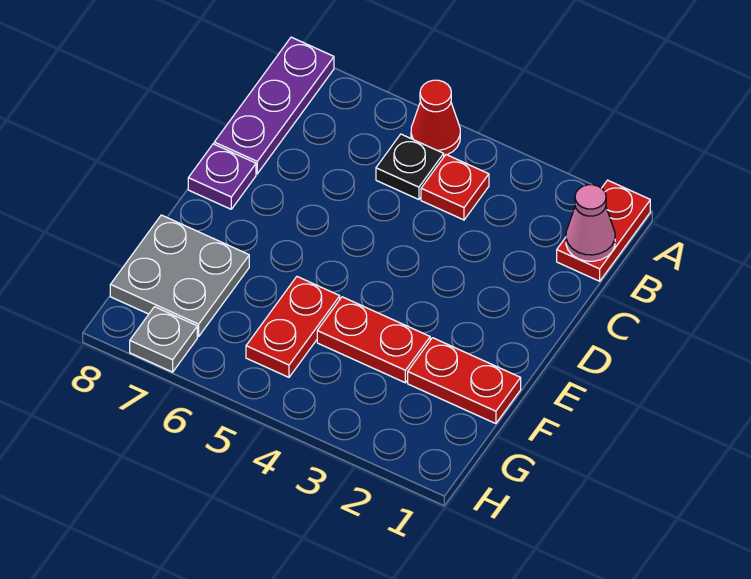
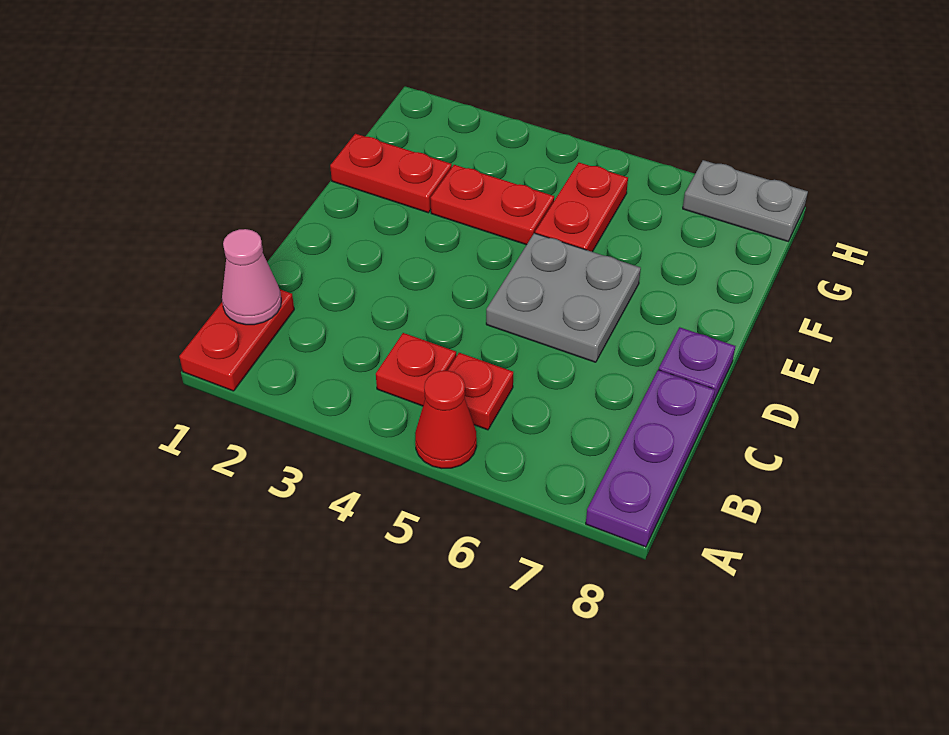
black plate B5 level 1 -> red plate B5 level 1
grey plate F7:G8 level 1 -> grey plate D5:E6 level 1
grey plate H7 level 1 -> grey plate H7:H8 level 1

